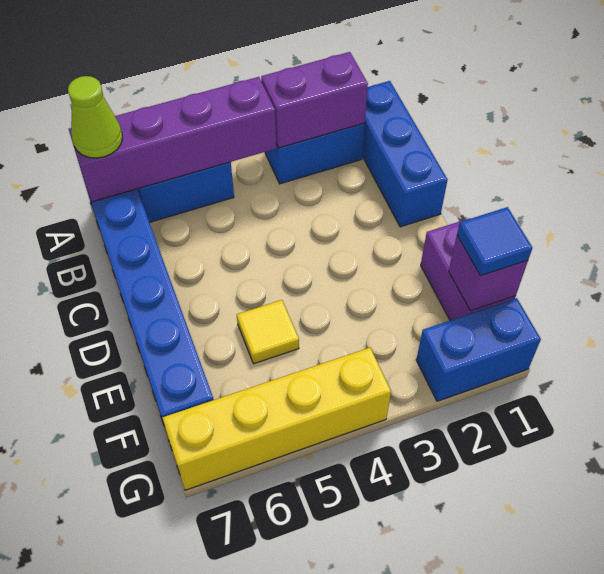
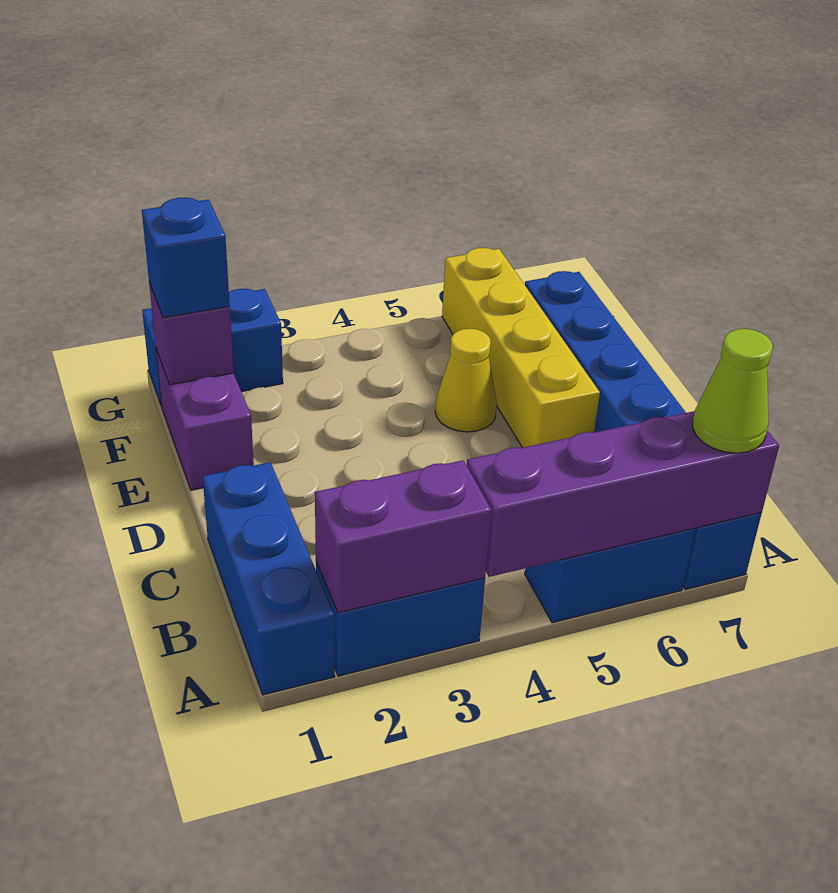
yellow tile E5 level 1 -> yellow cone E5 level 1
blue tile F1 level 3 -> blue brick F1 level 3
yellow brick G4:G7 level 1 -> yellow brick D6:G6 level 1

